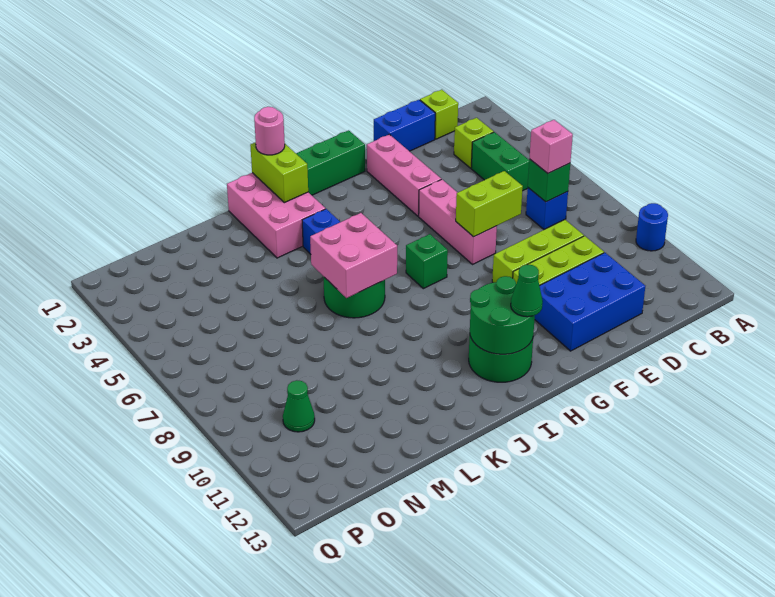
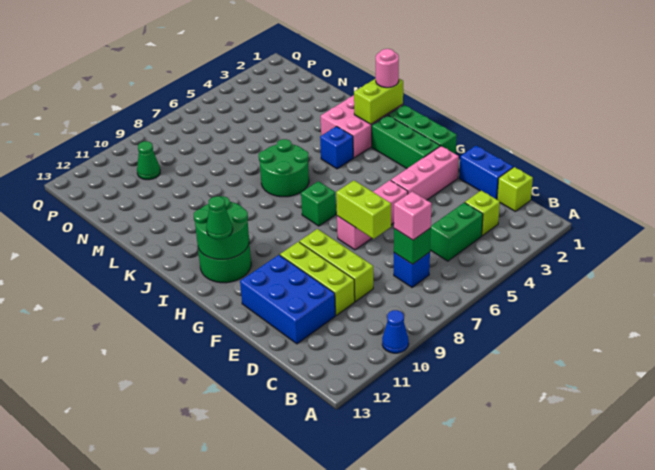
blue round brick A10 level 1 -> blue cone A10 level 1
none -> green brick G2:I2 level 1
pink brick J6:K7 level 2 -> none

